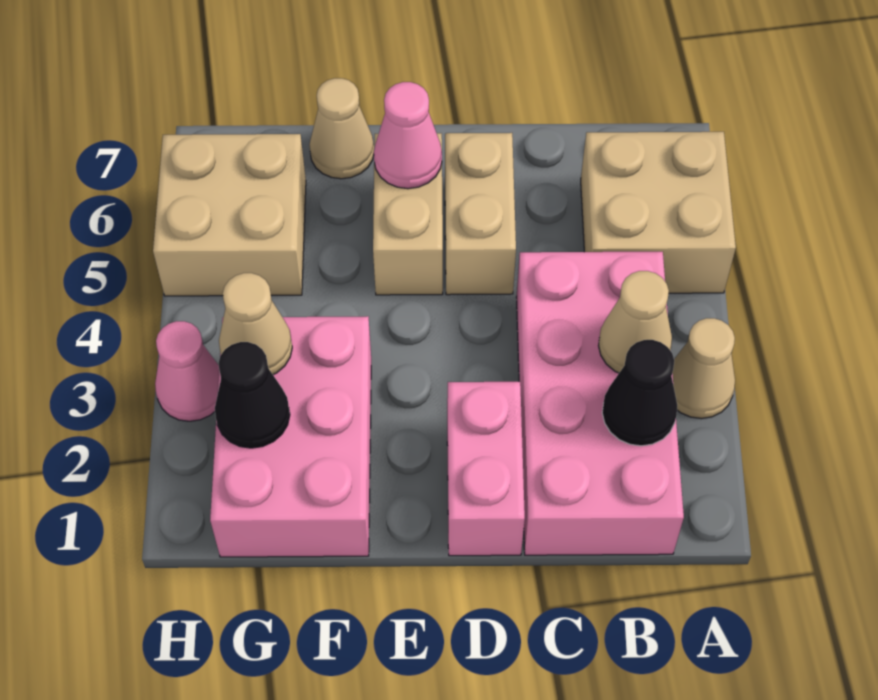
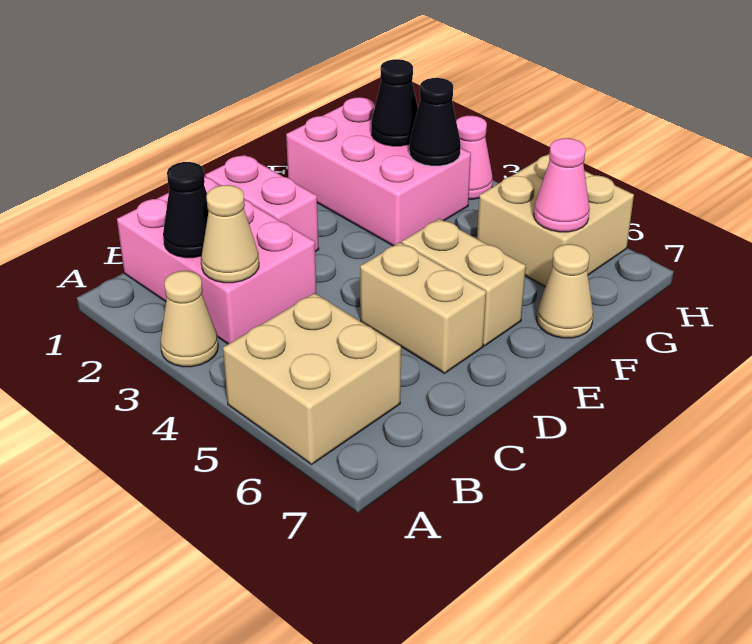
pink brick B1:C4 level 1 -> pink brick B1:C3 level 1
pink cone E6 level 2 -> pink cone G6 level 2
tan cone G3 level 2 -> black cone G3 level 2

